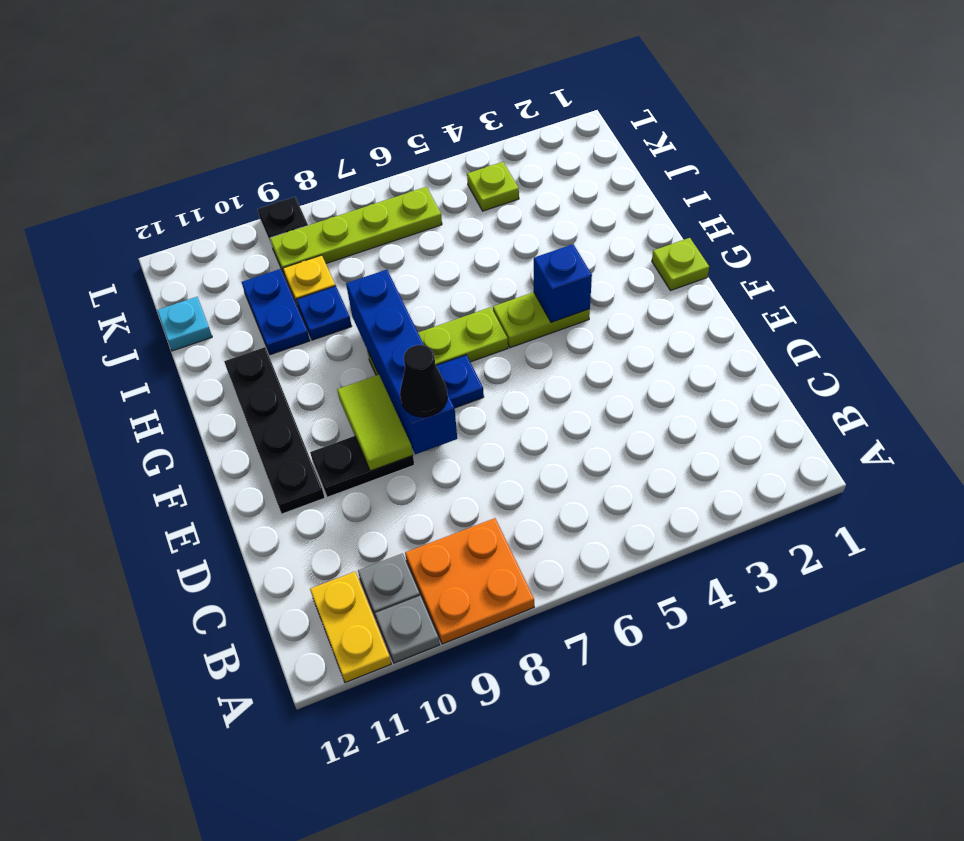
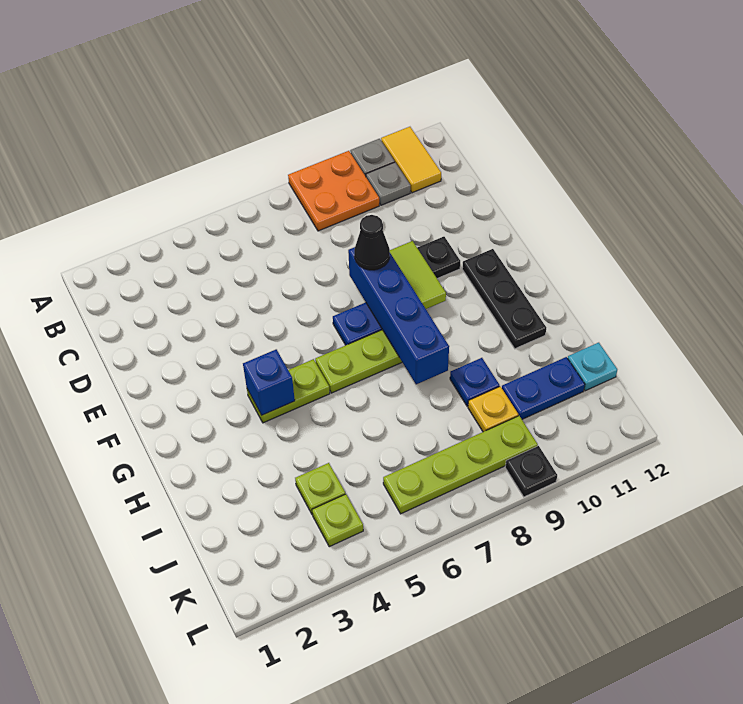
yellow plate A11:B11 level 1 -> yellow tile A11:B11 level 1
black plate E11:H11 level 1 -> black plate F11:H11 level 1
lime plate G1 level 1 -> lime plate J4 level 1
blue plate I10:J10 level 1 -> blue plate J10:J11 level 1

